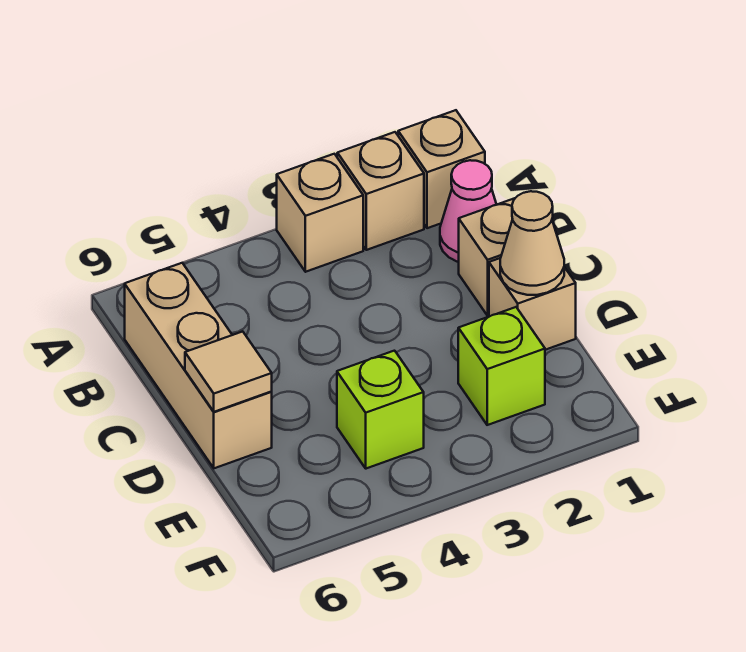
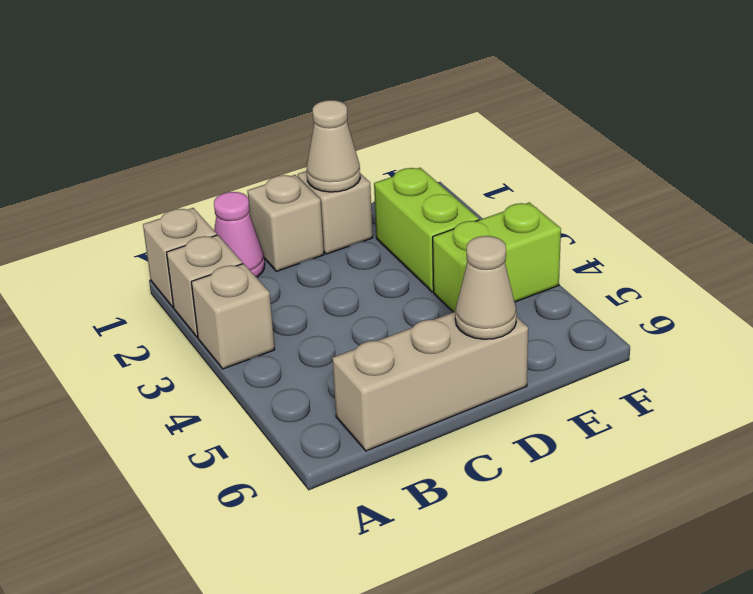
tan tile D6 level 2 -> tan cone D6 level 2
lime brick E2 level 1 -> lime brick E2:E3 level 1
lime brick E4 level 1 -> lime brick E4:F4 level 1

